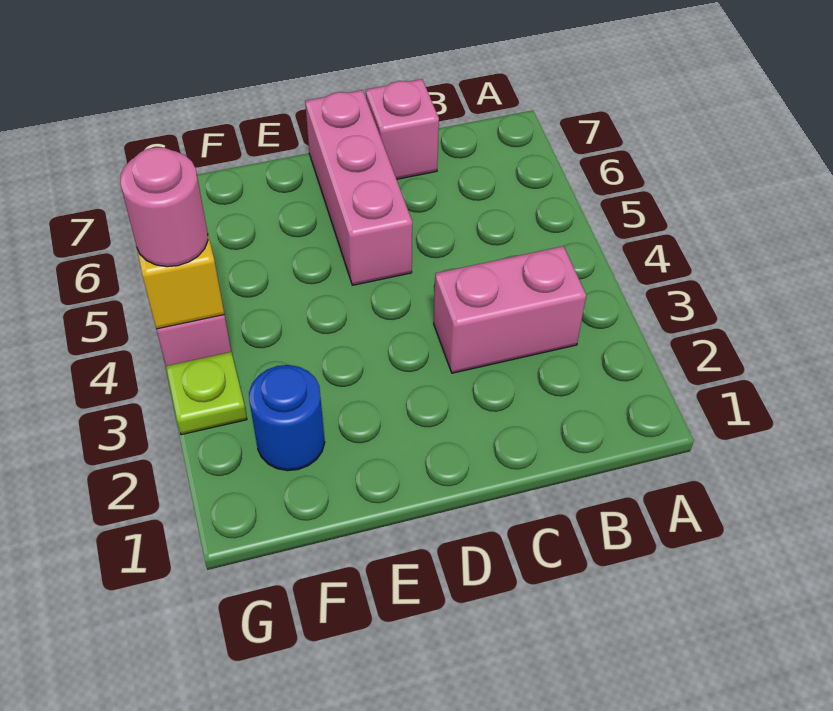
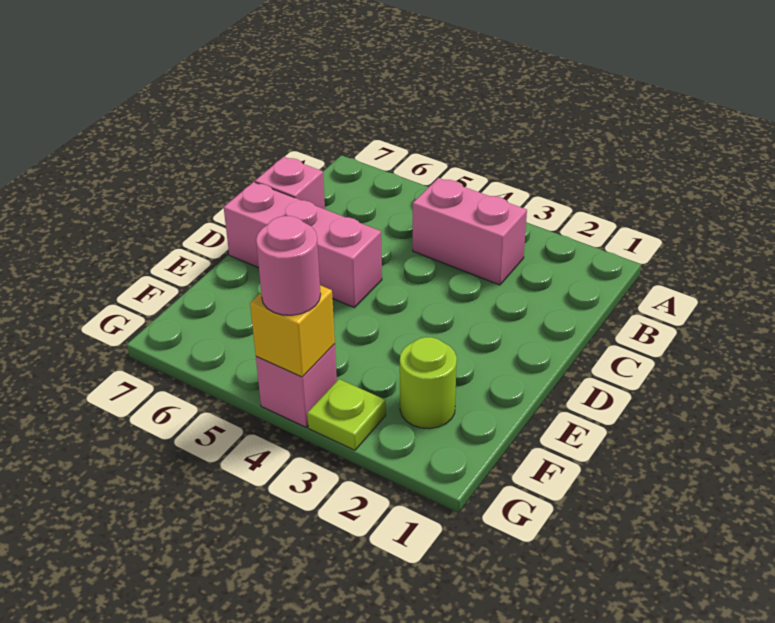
pink brick B3:C3 level 1 -> pink brick B3:B4 level 1
blue round brick F2 level 1 -> lime round brick F2 level 1

